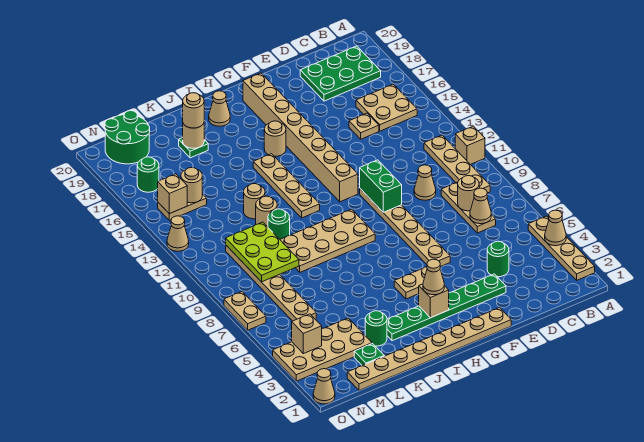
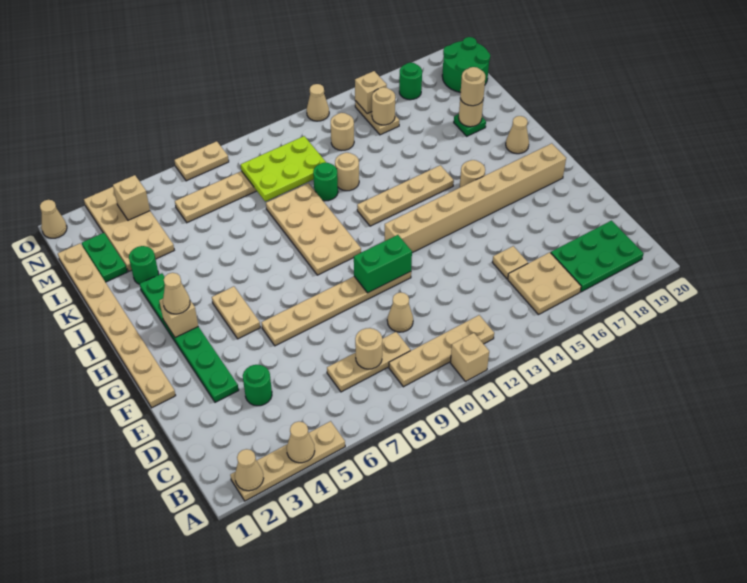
green plate B18:D19 level 1 -> green plate B17:C19 level 1
tan cone C7 level 2 -> tan cone A2 level 2
tan round brick K13 level 1 -> tan round brick M13 level 1
green plate L2 level 1 -> green plate L2:M2 level 1

